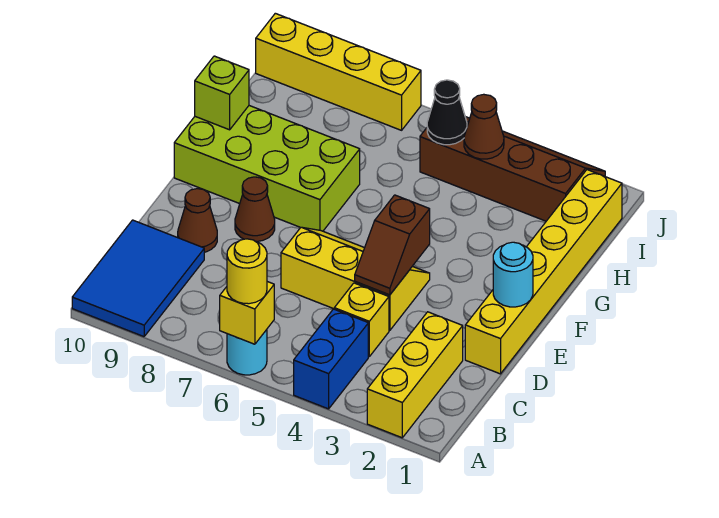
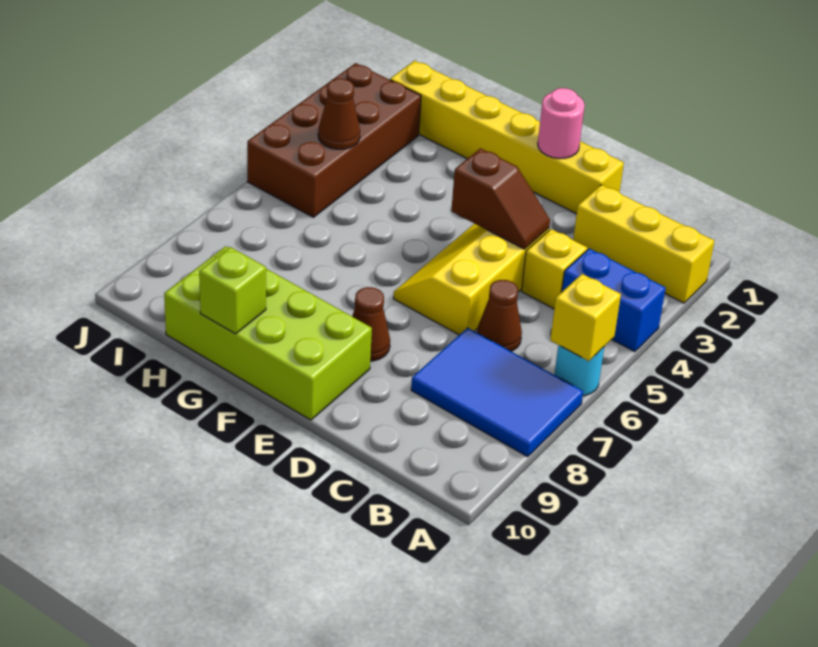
yellow round brick A6 level 3 -> none
blue tile A9:C10 level 1 -> blue tile A7:C8 level 1
brown cone D9 level 1 -> brown cone C6 level 1
cyan round brick E1 level 2 -> pink round brick E1 level 2
lime brick F7:G10 level 1 -> lime brick E9:H10 level 1
brown slope I2:J5 level 1 top I -> brown brick I2:J5 level 1
black cone I5 level 2 -> none
yellow brick J7:J10 level 1 -> none

